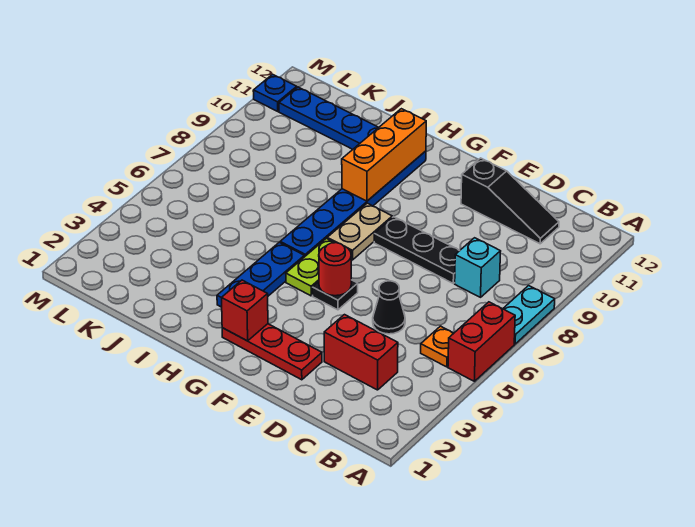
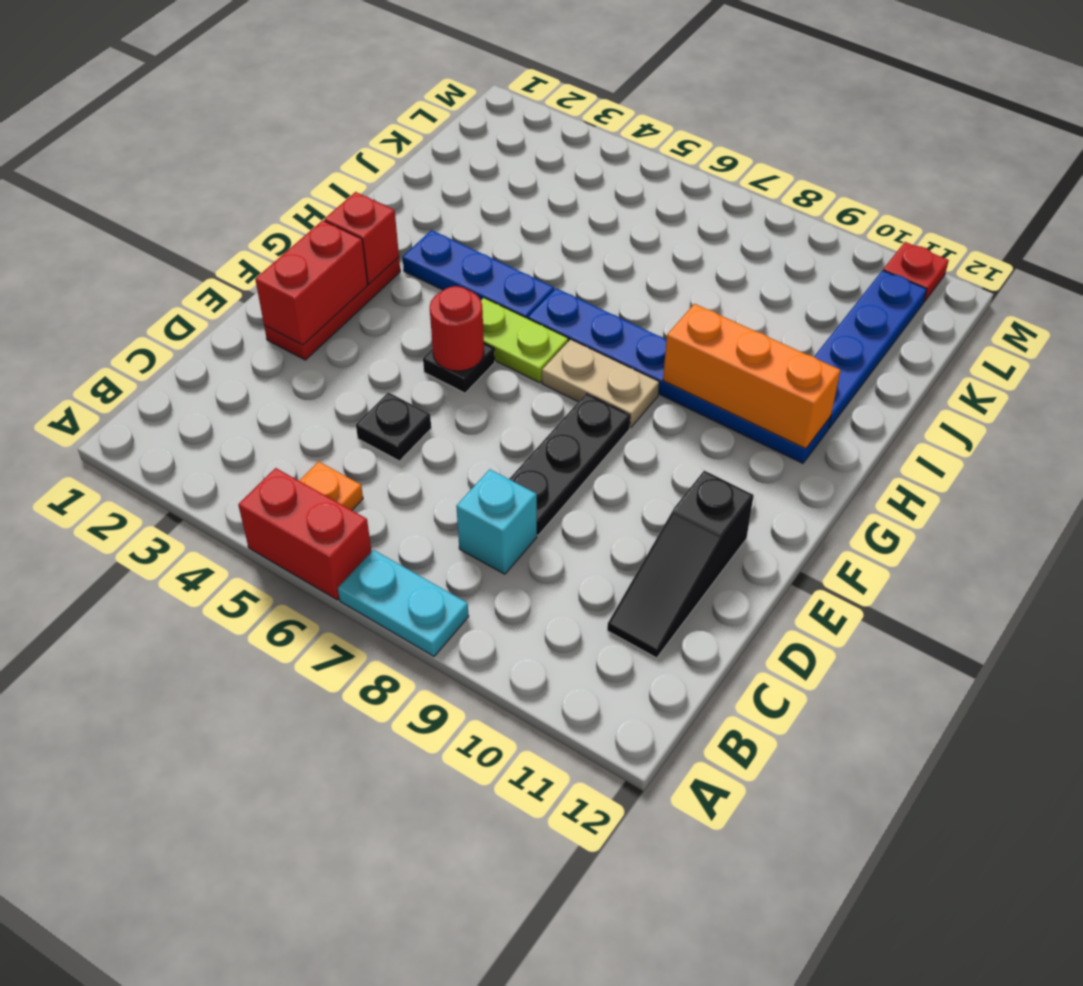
red brick C3:D3 level 1 -> red brick E2:F2 level 2
black cone D5 level 1 -> black plate D5 level 1
blue plate M11 level 1 -> red plate M11 level 1

